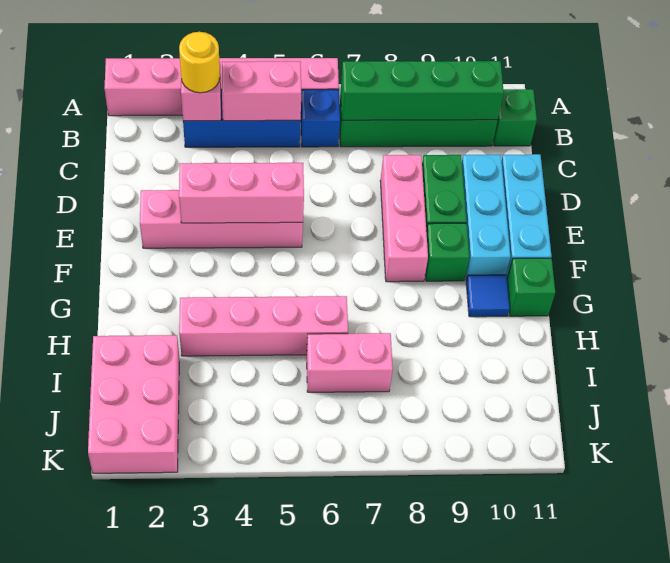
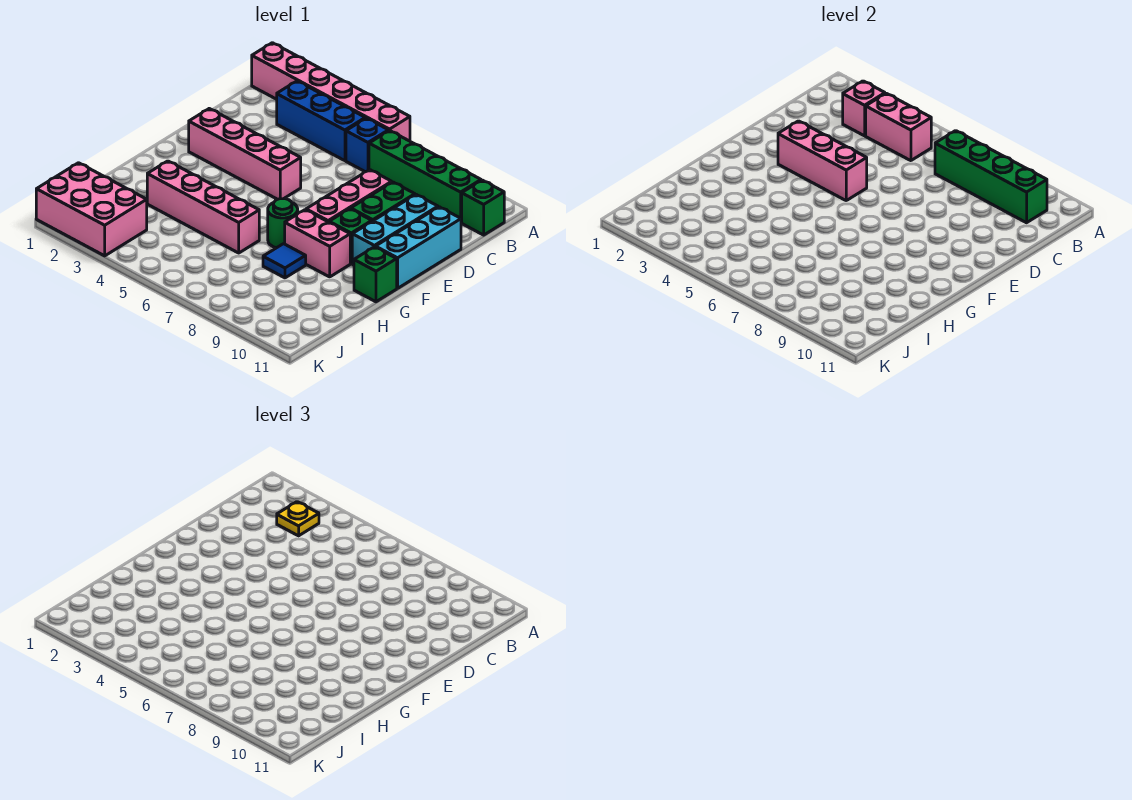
yellow round brick B3 level 3 -> yellow plate B3 level 3
none -> green round brick G7 level 1
blue tile G10 level 1 -> blue tile H8 level 1
pink brick I1:K2 level 1 -> pink brick J1:K3 level 1
pink brick I6:I7 level 1 -> pink brick G8:G9 level 1

